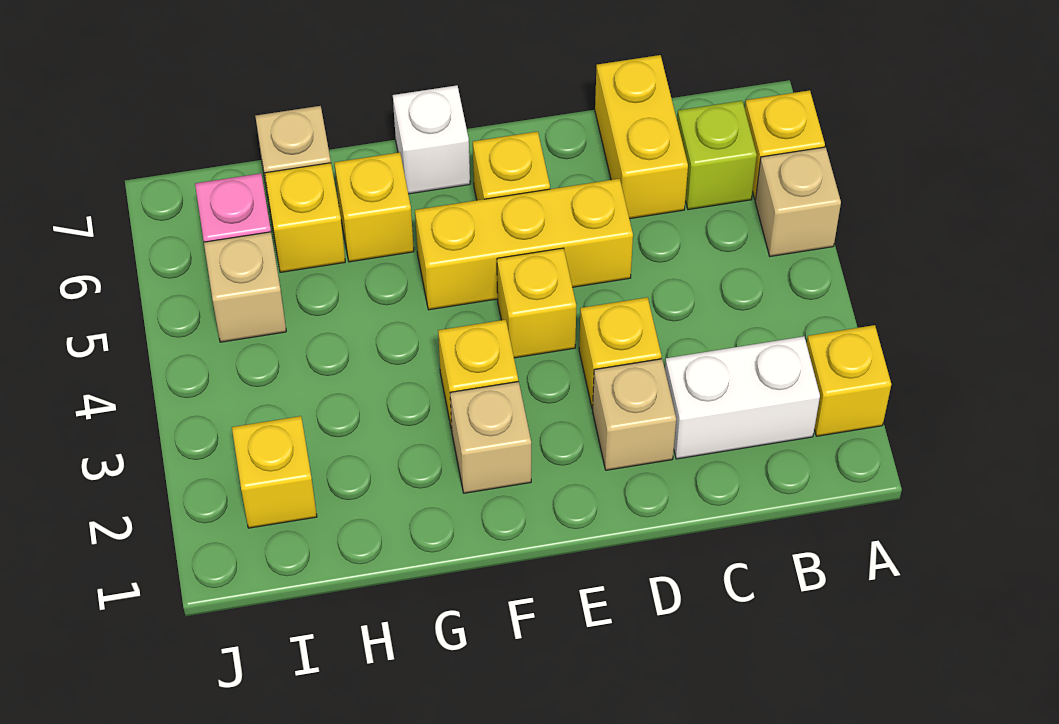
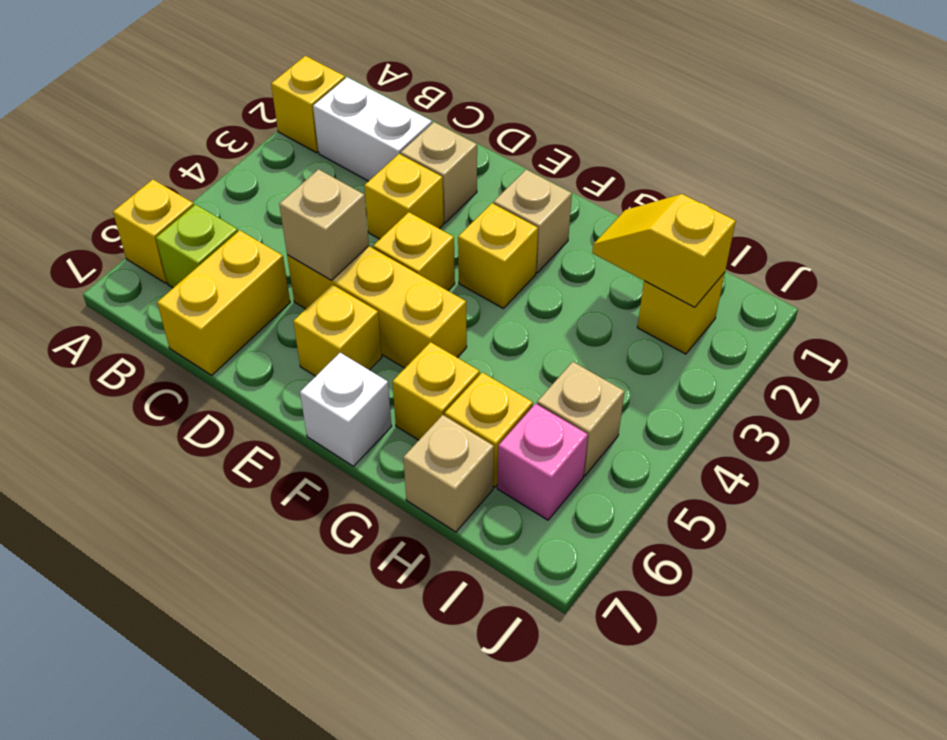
tan brick A5 level 1 -> tan brick D5 level 2
none -> yellow slope H2:I2 level 2 top I

